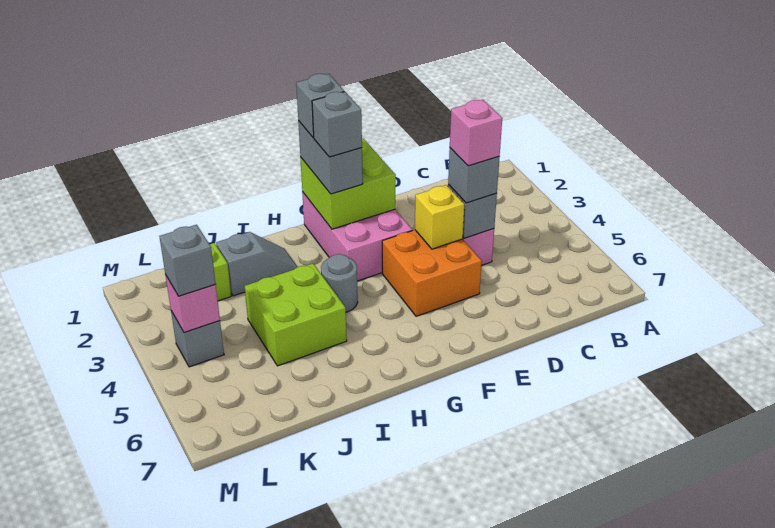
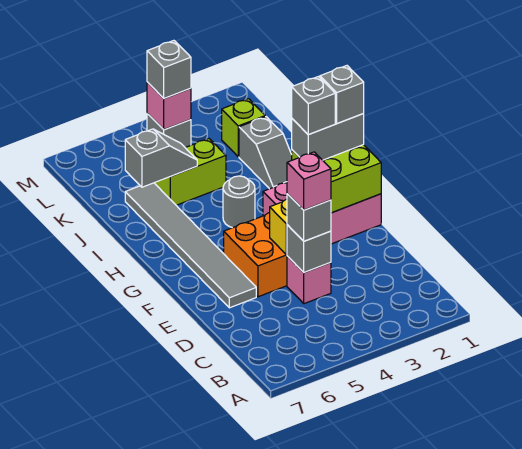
none -> grey tile E6:J6 level 1
lime brick I4:J5 level 1 -> lime brick J4:J5 level 1
none -> grey slope J5:J6 level 2 top 6

